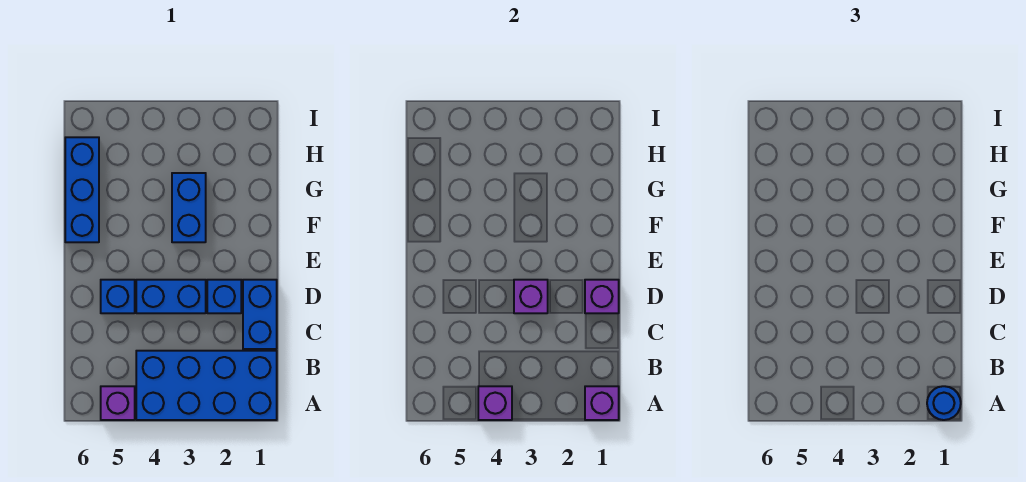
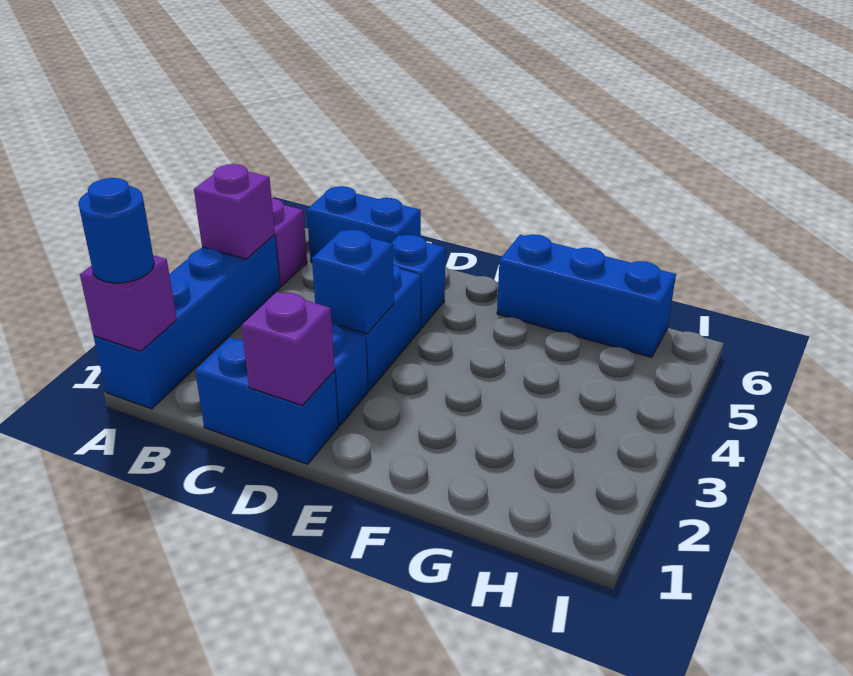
blue brick A1:B4 level 1 -> blue brick A1:A4 level 1
purple brick D3 level 2 -> blue brick D3 level 2
blue brick F3:G3 level 1 -> blue brick B6:C6 level 1

